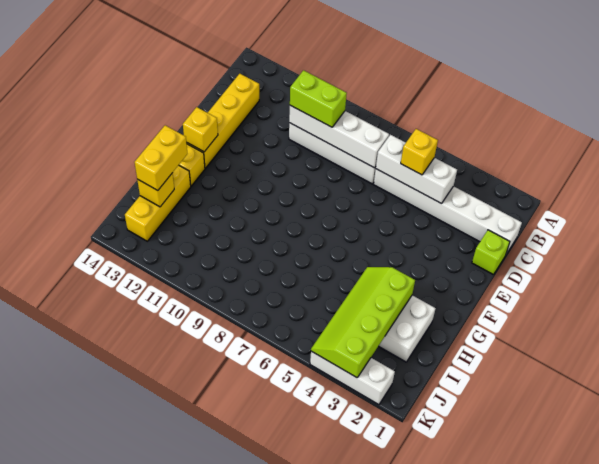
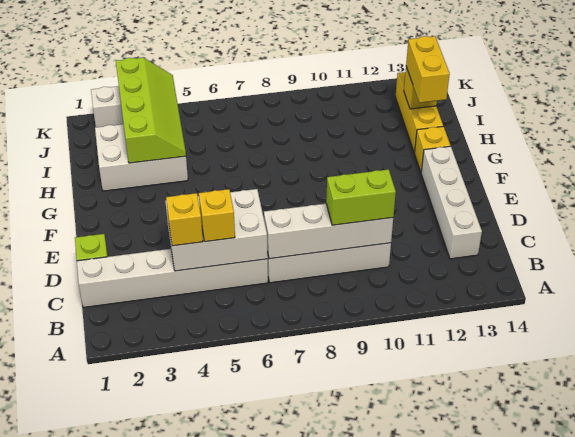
white brick C4:C6 level 2 -> white brick C4:D6 level 2
yellow brick C13:F13 level 1 -> white brick C13:F13 level 1
yellow brick F13 level 2 -> yellow brick C4 level 3

